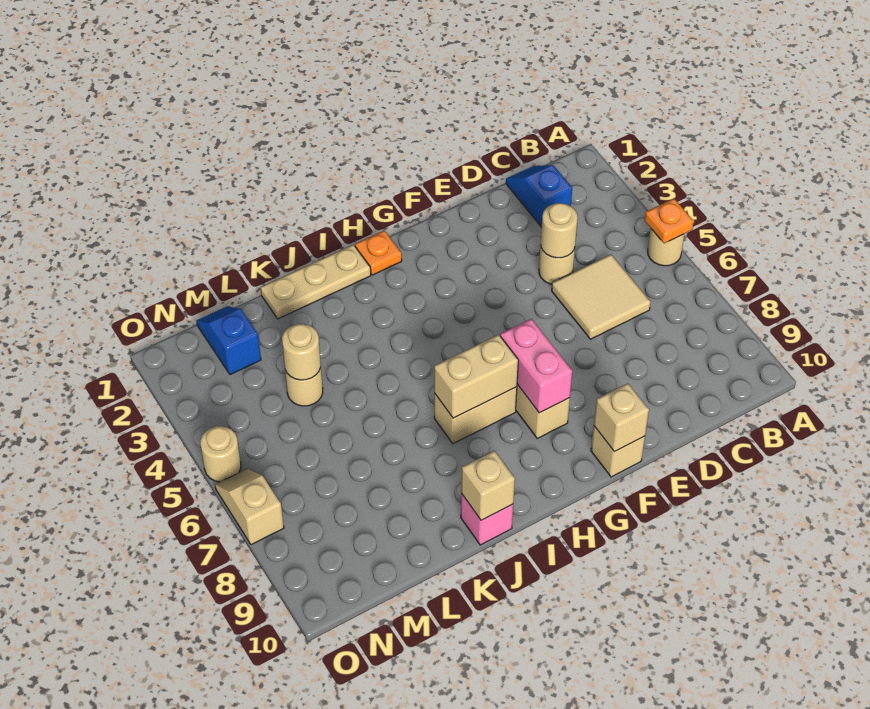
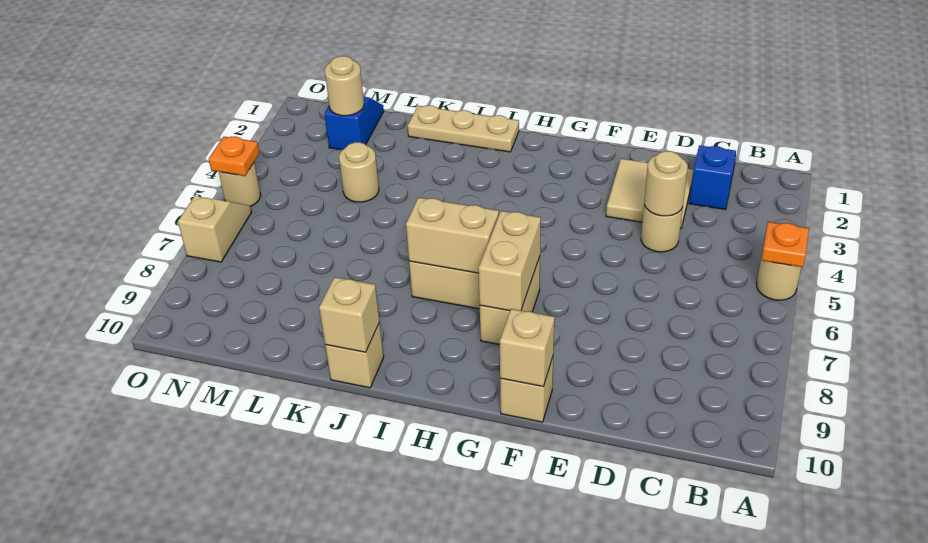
tan tile C5:D6 level 1 -> tan tile D2:E3 level 1
pink brick G7:G8 level 2 -> tan brick G7:G8 level 2
orange plate H1 level 1 -> orange plate O5 level 2
pink brick J10 level 1 -> tan brick J10 level 1
tan round brick L4 level 2 -> tan round brick M2 level 2

